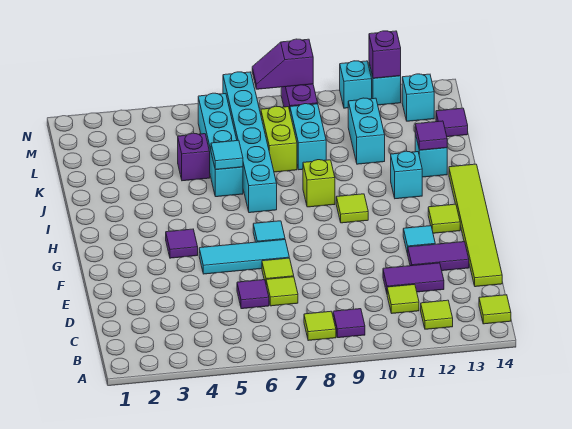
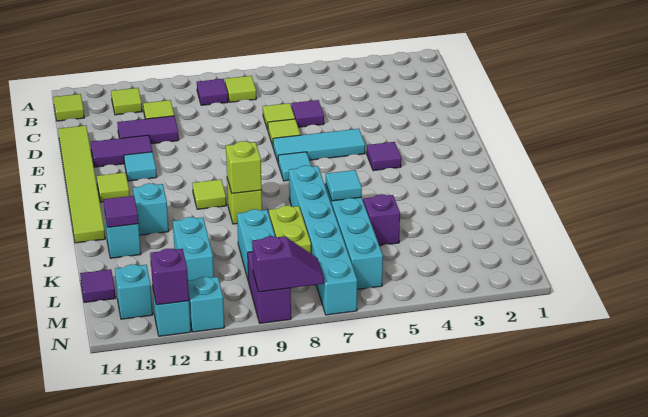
none -> lime brick I9 level 2

